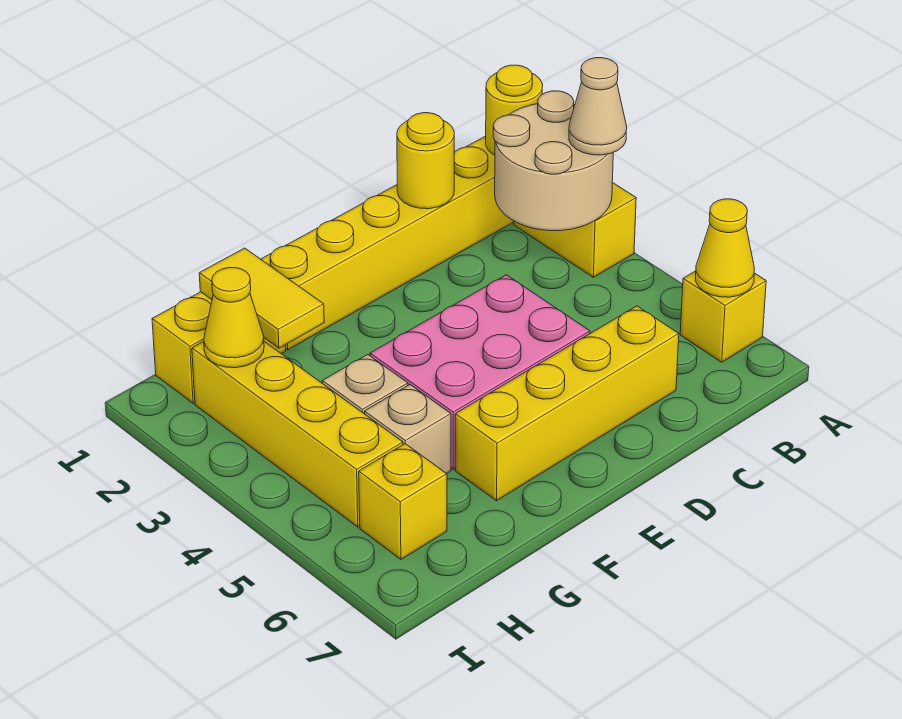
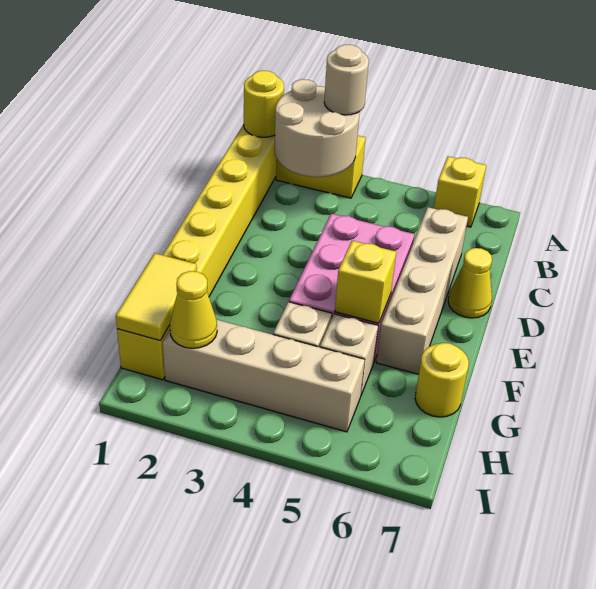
tan cone A3 level 3 -> tan round brick A3 level 3
yellow cone A6 level 2 -> yellow cone D7 level 1
yellow round brick C1 level 2 -> yellow round brick G7 level 1
yellow brick C6:F6 level 1 -> tan brick C6:F6 level 1
yellow tile G1:G2 level 2 -> yellow tile G1:H1 level 2
yellow brick H2:H5 level 1 -> tan brick H2:H5 level 1
yellow brick H6 level 1 -> yellow brick F5 level 2

